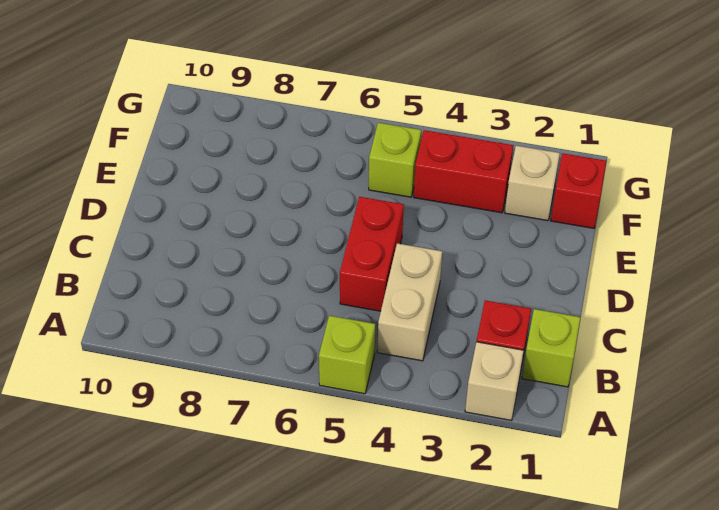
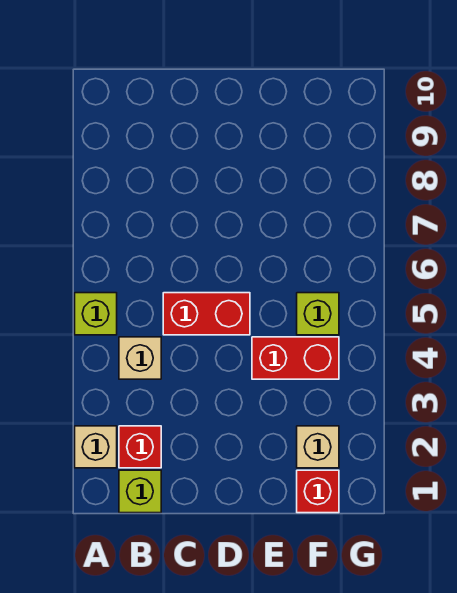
tan brick B4:C4 level 1 -> tan brick B4 level 1
red brick F3:F4 level 1 -> red brick E4:F4 level 1

